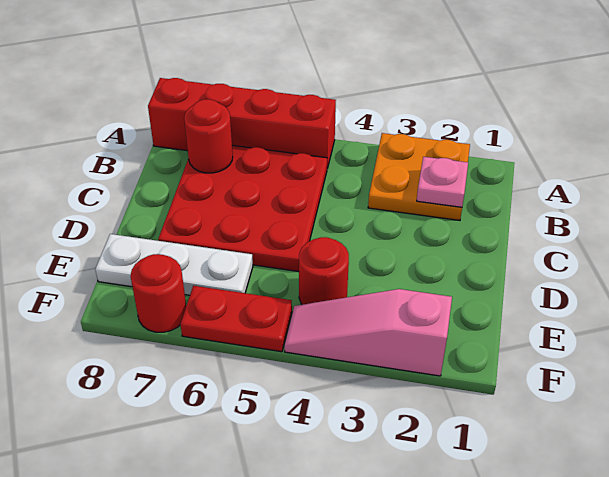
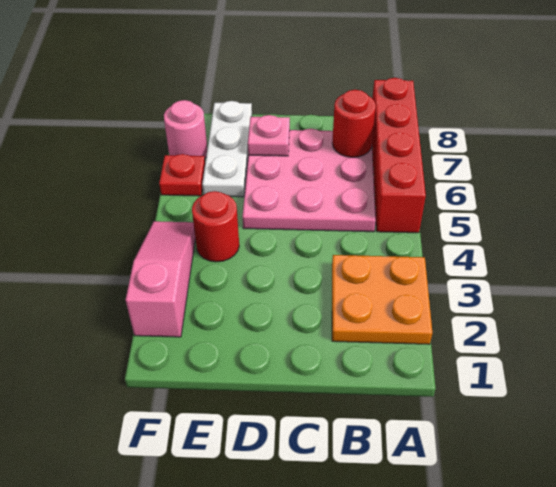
pink plate B2 level 2 -> pink plate D7 level 2
red plate B5:D7 level 1 -> pink plate B5:D7 level 1
red plate F5:F6 level 1 -> red plate F6 level 1
red round brick F7 level 1 -> pink round brick F7 level 1

